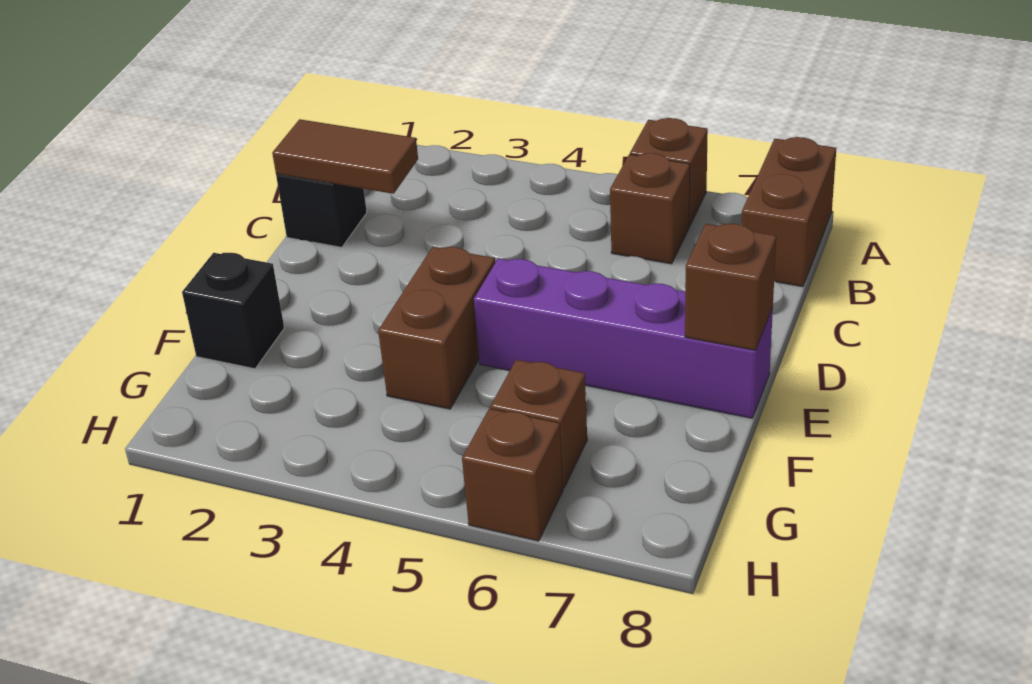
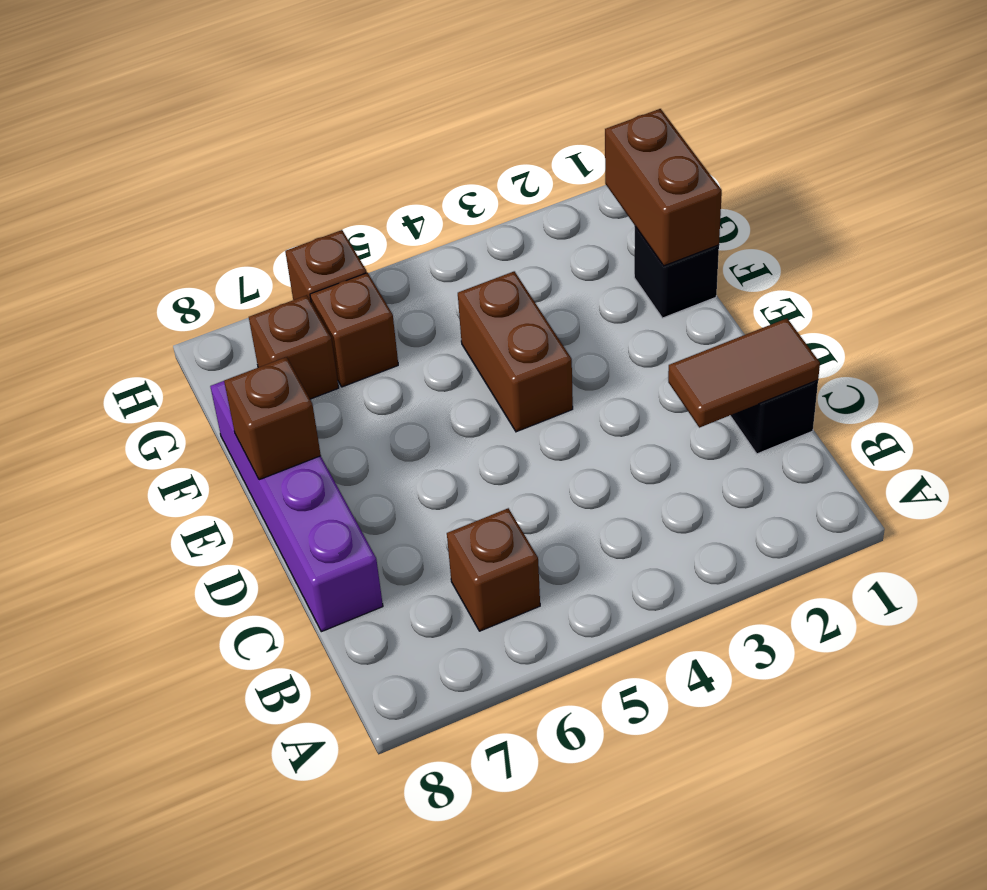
brown brick A6 level 1 -> brown brick G7 level 1
brown brick A8:B8 level 1 -> brown brick F1:G1 level 2
purple brick E5:E8 level 1 -> purple brick C8:F8 level 1

